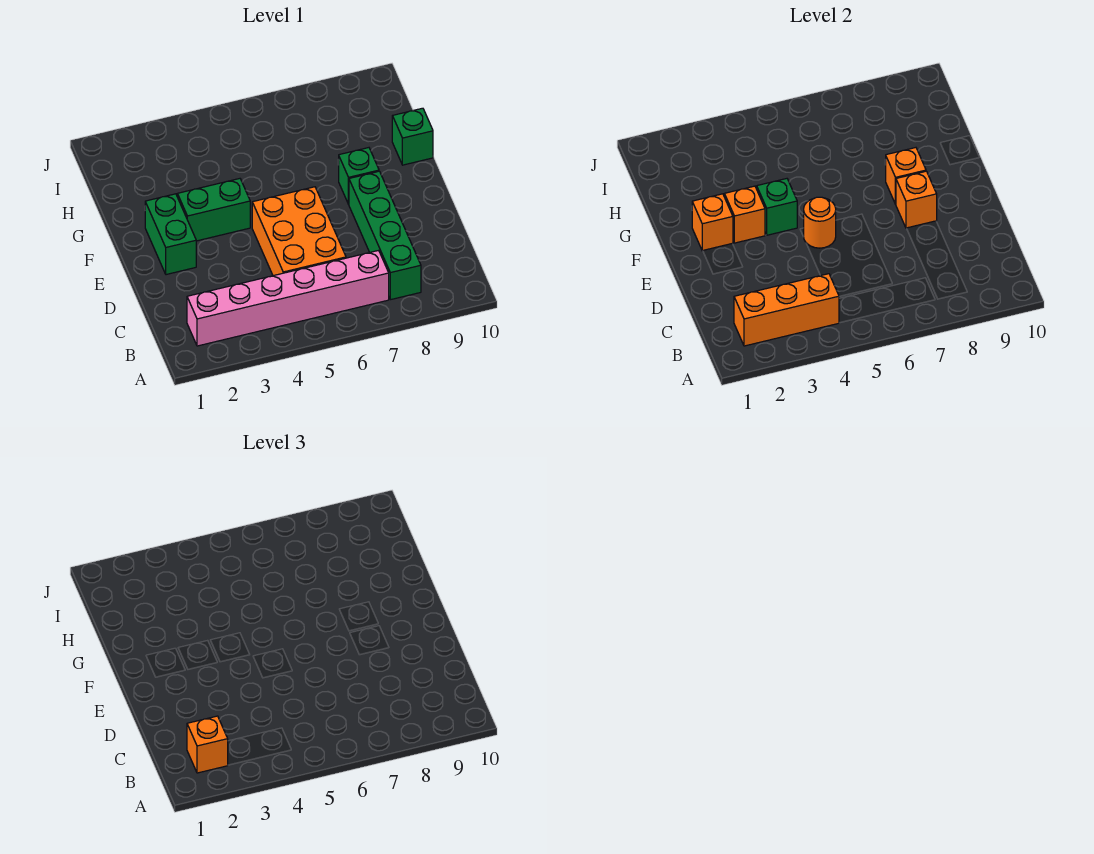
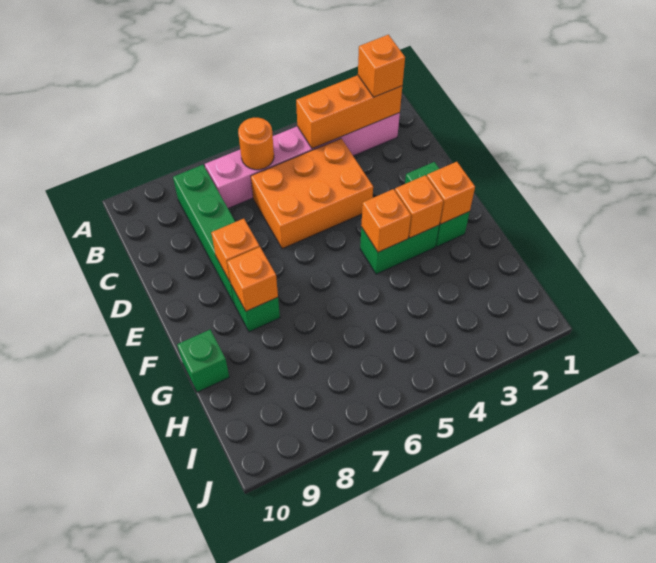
orange brick C5:E6 level 1 -> orange brick C4:D6 level 1
orange round brick E5 level 2 -> orange round brick B6 level 2
green brick F4 level 2 -> orange brick F4 level 2

